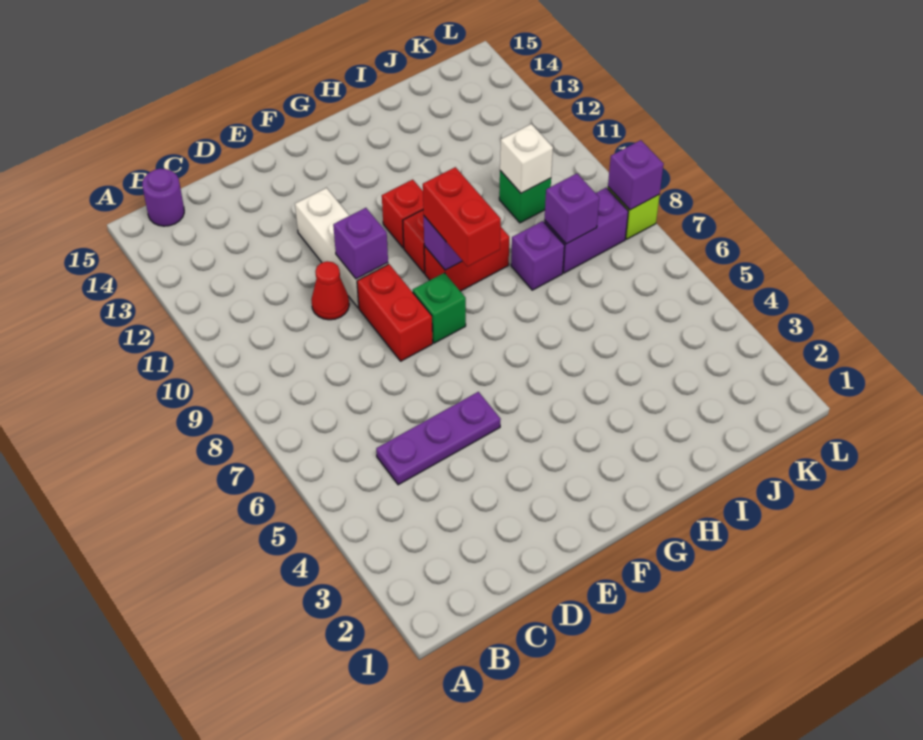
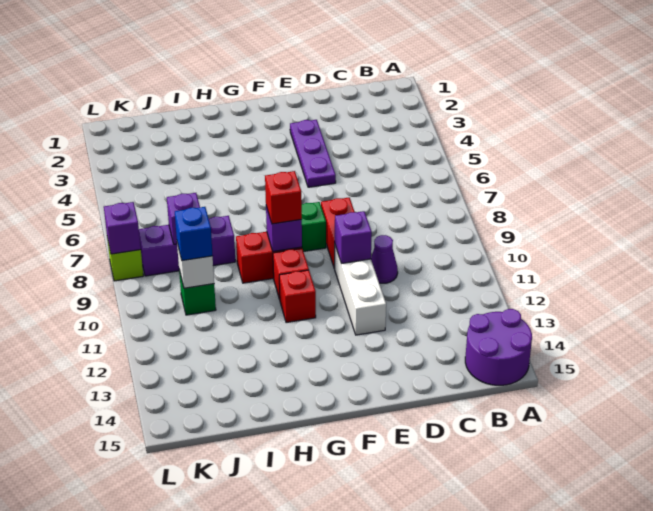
purple round brick B15 level 1 -> purple round brick A14:B15 level 1
purple plate C5:E5 level 1 -> purple plate E3:E5 level 1
red cone D10 level 1 -> purple cone D10 level 1
red brick G8:G9 level 3 -> red brick G9 level 3
none -> blue brick J10 level 3

